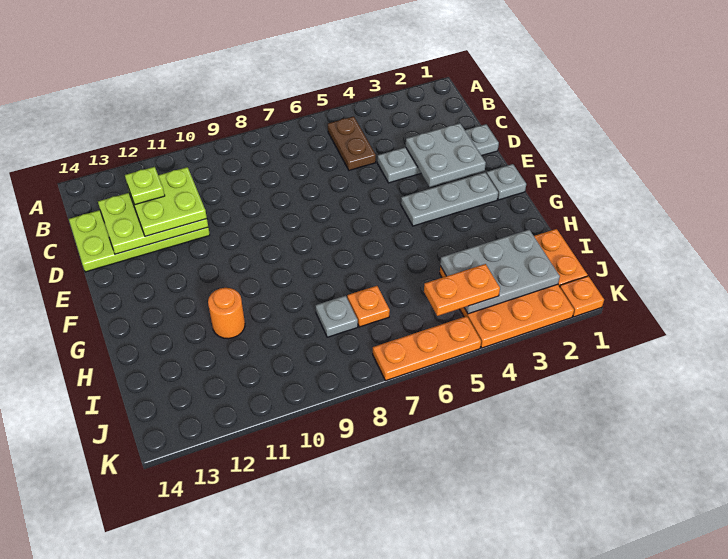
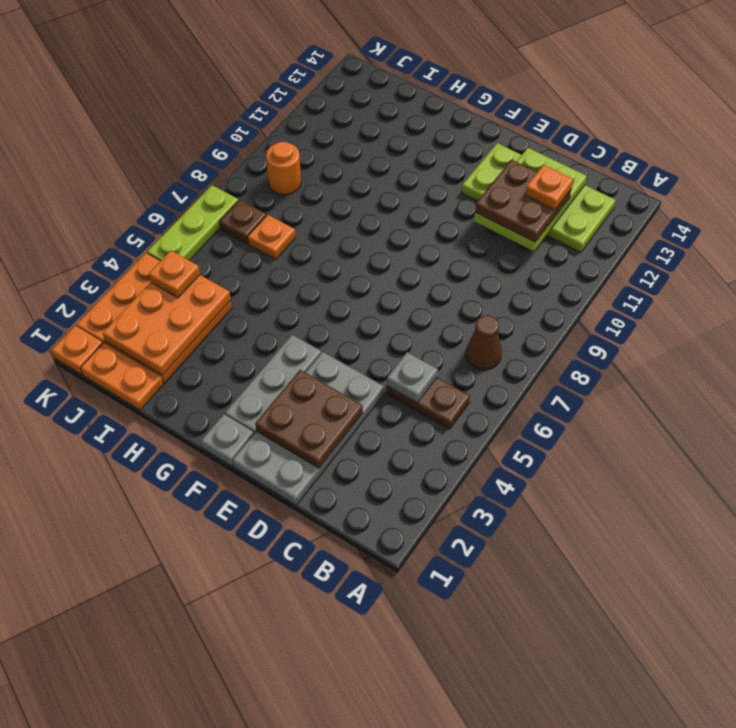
none -> brown cone B7 level 1
lime plate C11:D14 level 1 -> lime plate B12:E13 level 1
lime plate C11:D12 level 3 -> brown plate C11:D12 level 3
lime plate C12 level 4 -> orange plate C12 level 4
grey plate D1:D4 level 1 -> grey plate D1:E4 level 1
grey plate D2:E3 level 2 -> brown plate D2:E3 level 2
orange round brick H11 level 1 -> orange round brick J9 level 1
grey plate I2:J4 level 2 -> orange plate I2:J4 level 2
grey plate I8 level 1 -> grey plate C5 level 2
orange plate J4:J5 level 3 -> orange plate J4 level 3
none -> brown plate J7 level 1
orange plate K5:K7 level 1 -> lime plate K5:K7 level 1

